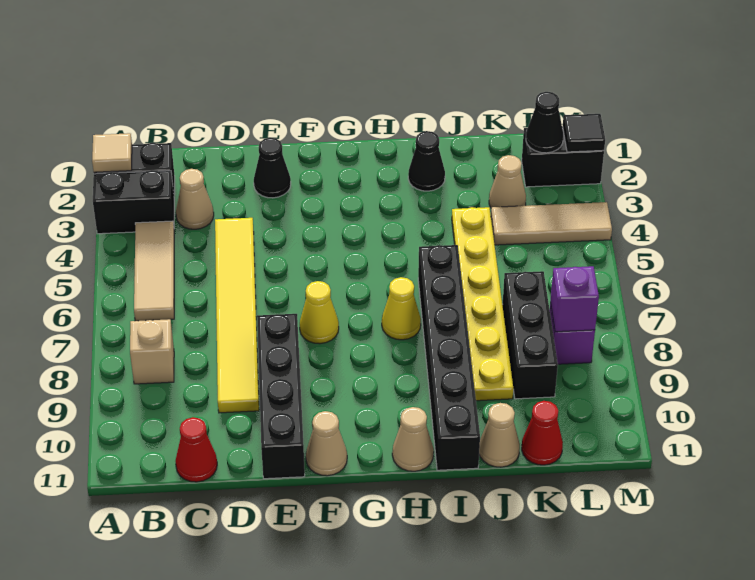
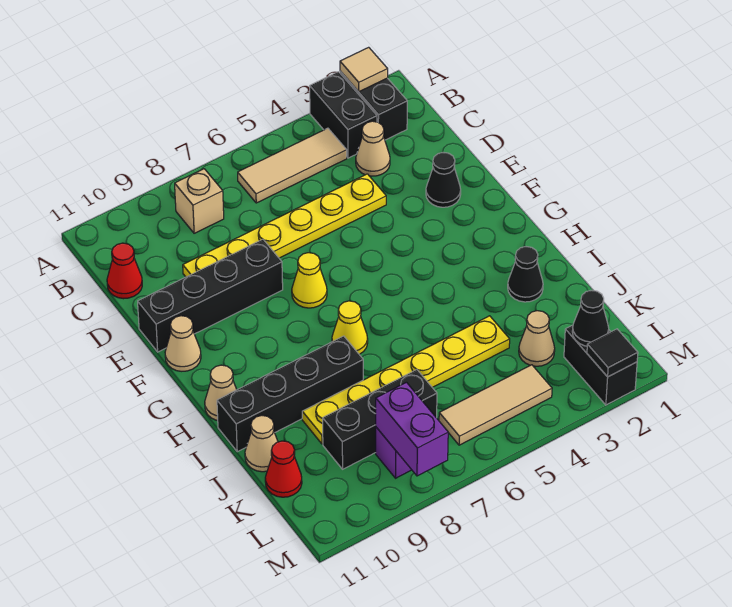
yellow tile D4:D9 level 1 -> yellow plate D4:D9 level 1
black brick I6:I11 level 1 -> black brick I8:I11 level 1
tan tile K4:M4 level 1 -> tan tile L4:L6 level 1
purple brick L8 level 2 -> purple brick L8:M8 level 2

